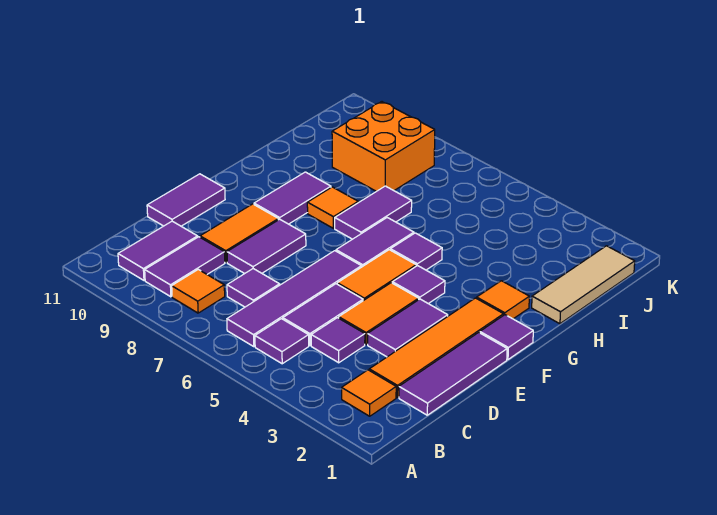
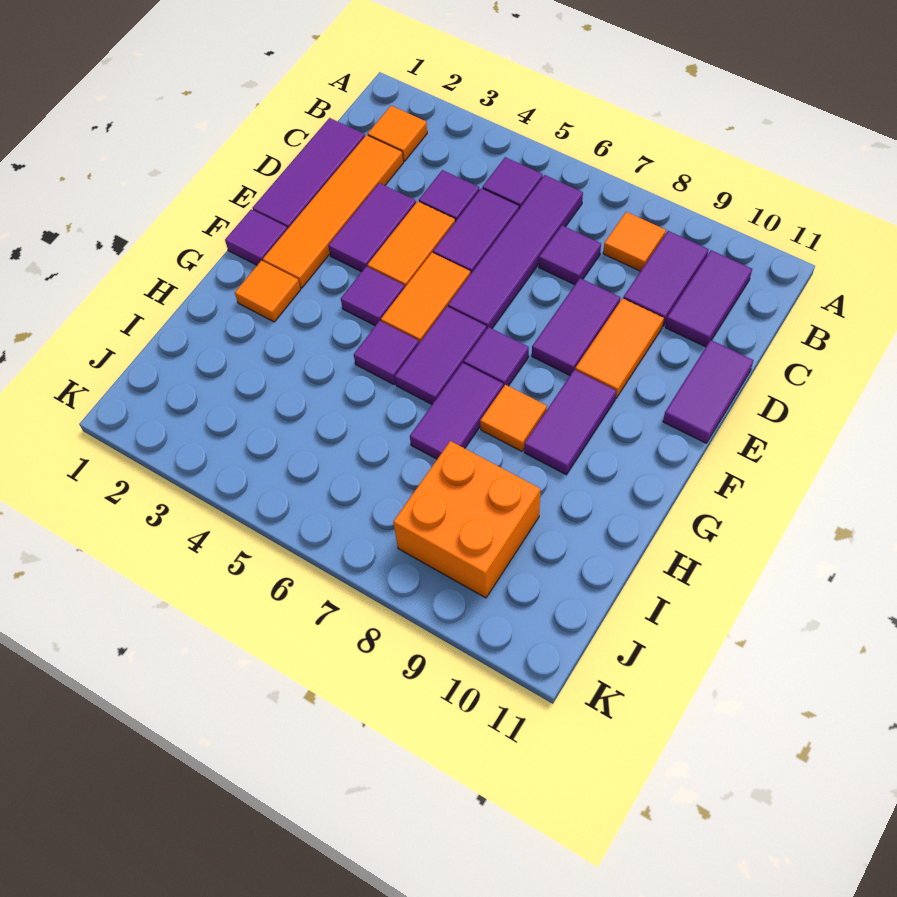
none -> purple tile F7 level 1
tan tile H1:J1 level 1 -> none

